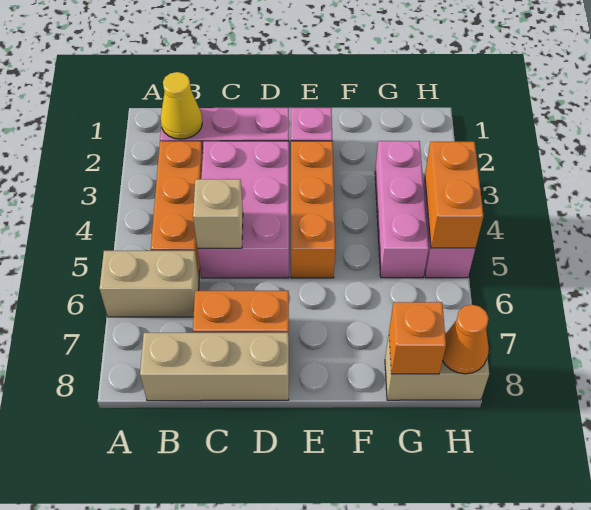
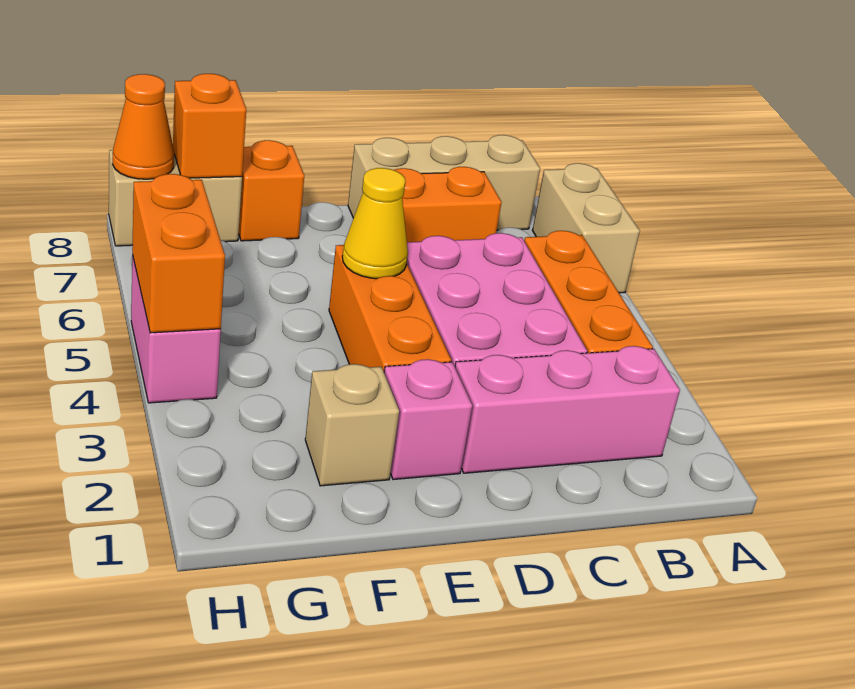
tan brick A6:B6 level 1 -> tan brick A6:A7 level 1
yellow cone B2 level 2 -> yellow cone E5 level 2
tan brick C5 level 2 -> tan brick F2 level 1
none -> orange brick F8 level 1
pink brick G3:G5 level 1 -> none

